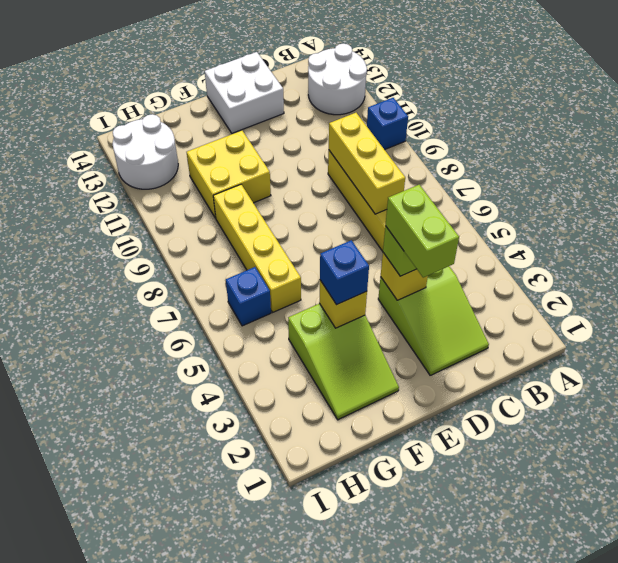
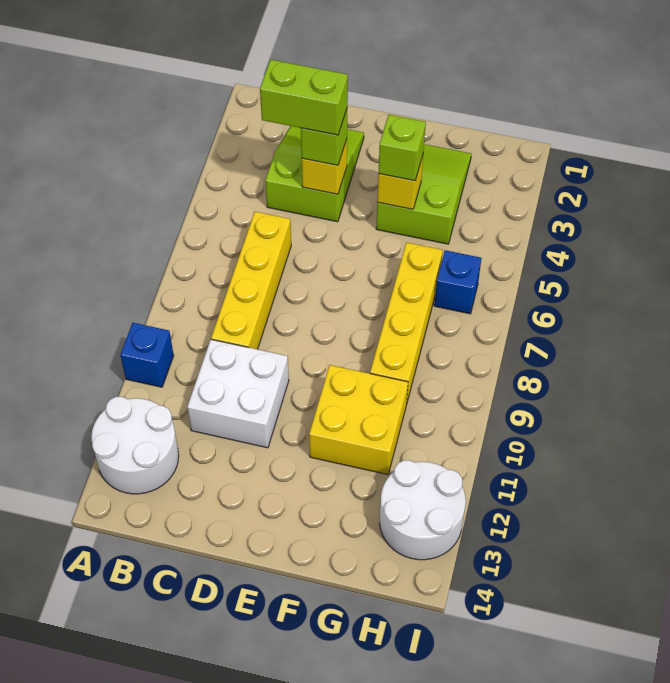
yellow brick C7:C9 level 2 -> none
lime brick D3:D4 level 4 -> lime brick C4:D4 level 4
white brick D13:E14 level 1 -> white brick C10:D11 level 1
blue brick F4 level 3 -> lime brick F4 level 3

